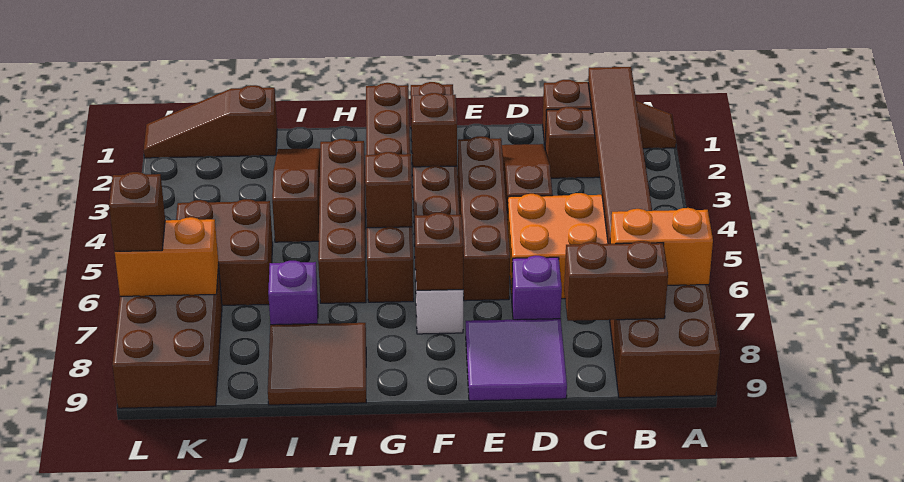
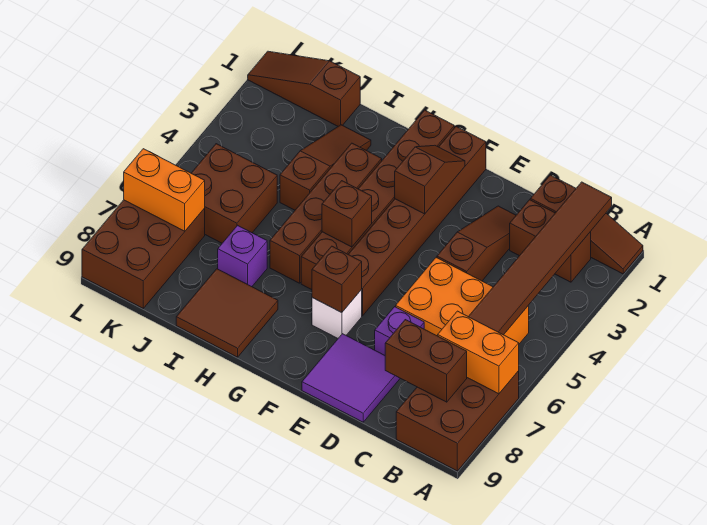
brown brick E3:E6 level 1 -> none
brown brick L7 level 3 -> none

